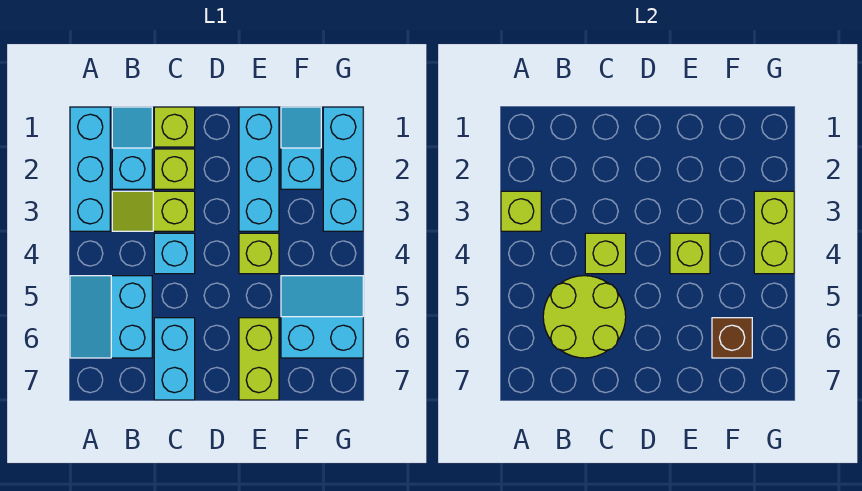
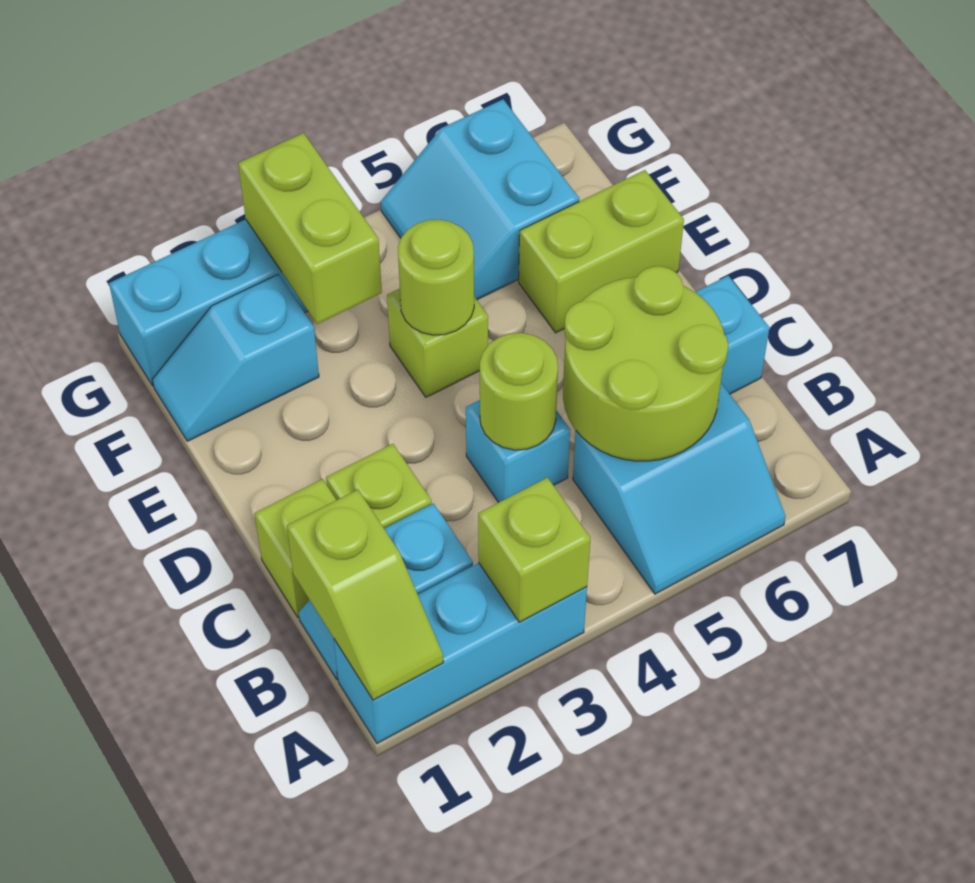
lime slope B3:C3 level 1 top C -> lime slope A1:B1 level 2 top B
lime brick C4 level 2 -> lime round brick C4 level 2
cyan brick E1:E3 level 1 -> none
lime brick E4 level 2 -> lime round brick E4 level 2
brown brick F6 level 2 -> none
lime brick G3:G4 level 2 -> lime brick F3:G3 level 2

